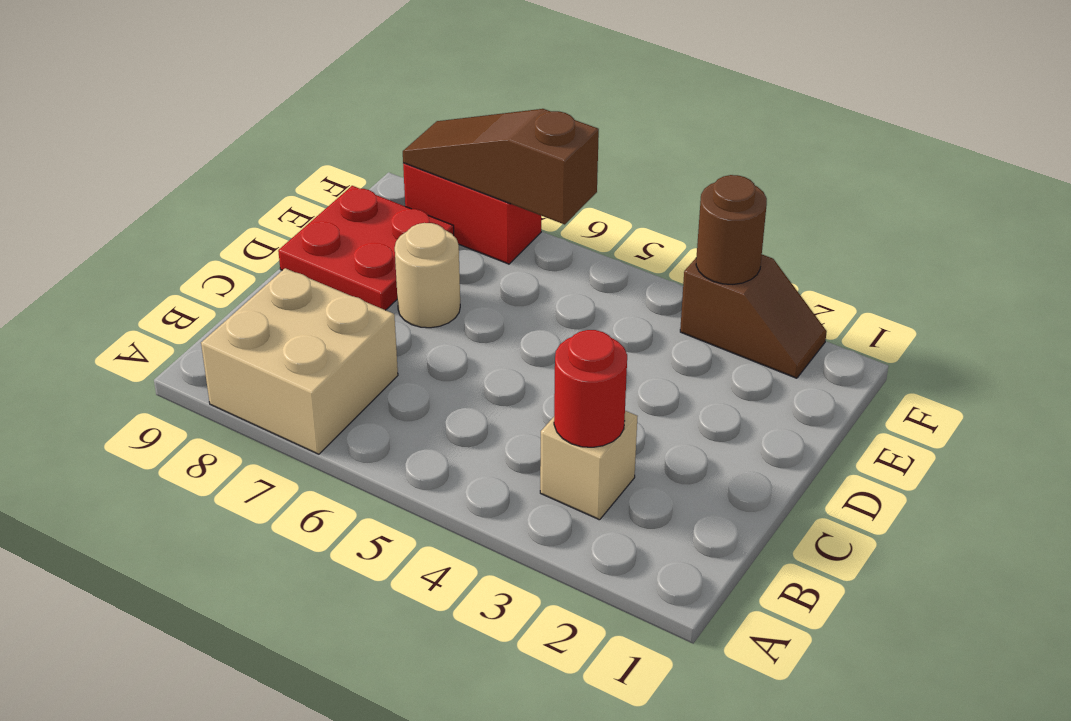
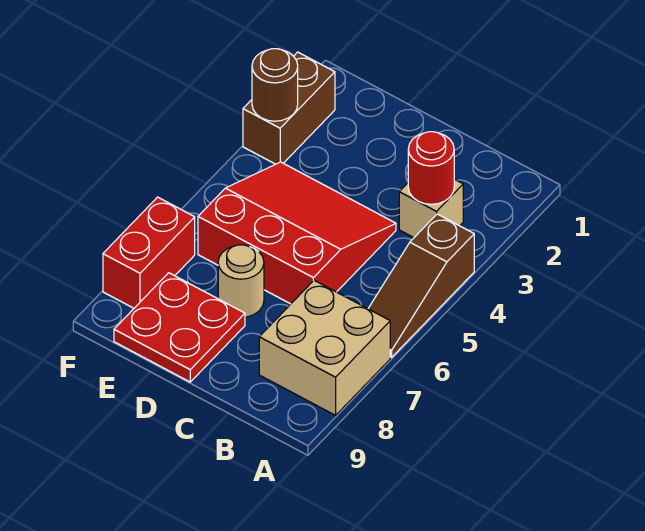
none -> red slope C4:E6 level 1 top 6
brown slope F2:F3 level 1 top 3 -> brown brick F2:F3 level 1
brown slope F6:F8 level 2 top 6 -> brown slope A4:A6 level 1 top 4

